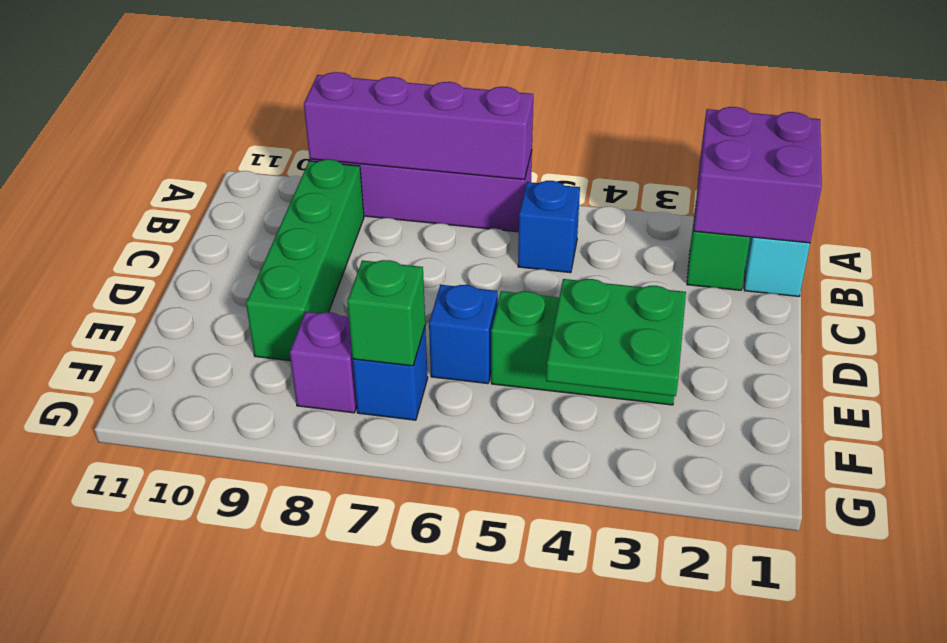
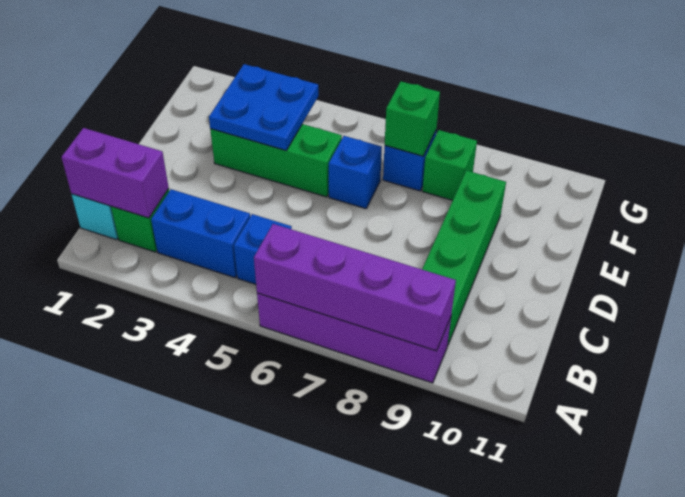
purple brick A1:B2 level 2 -> purple brick B1:B2 level 2
none -> blue brick B3:B4 level 1
green plate E3:F4 level 2 -> blue plate E3:F4 level 2
purple brick F8 level 1 -> green brick F8 level 1

